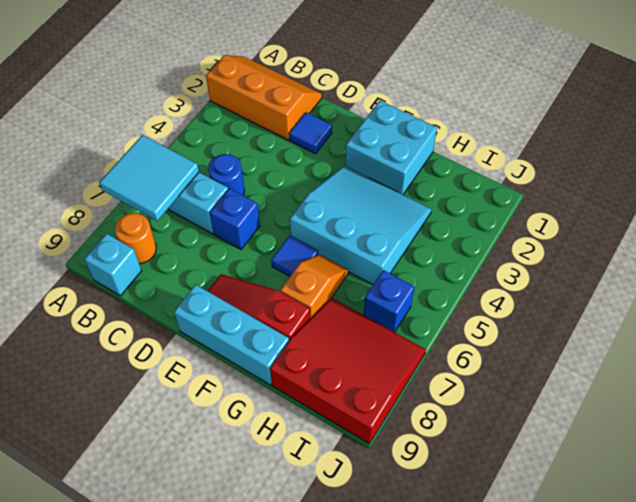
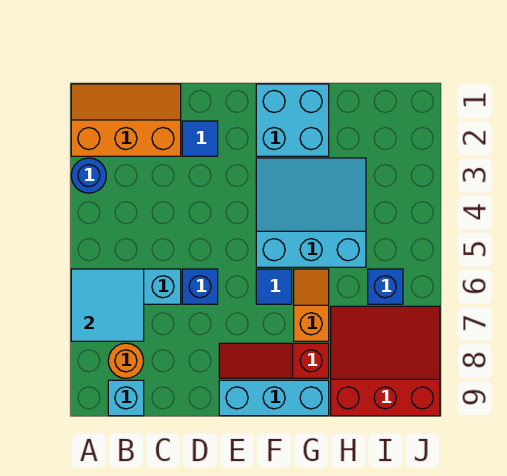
blue round brick C5 level 1 -> blue round brick A3 level 1

